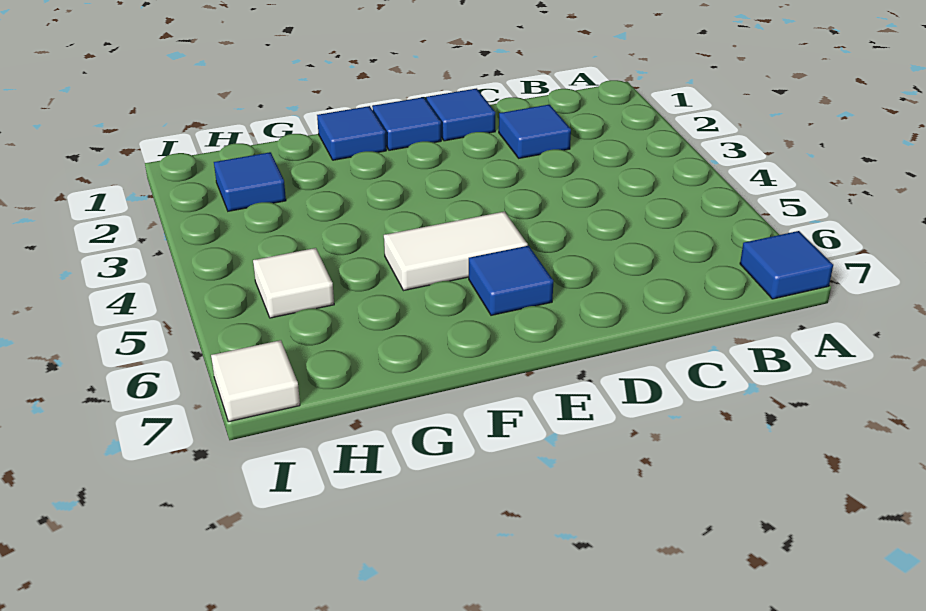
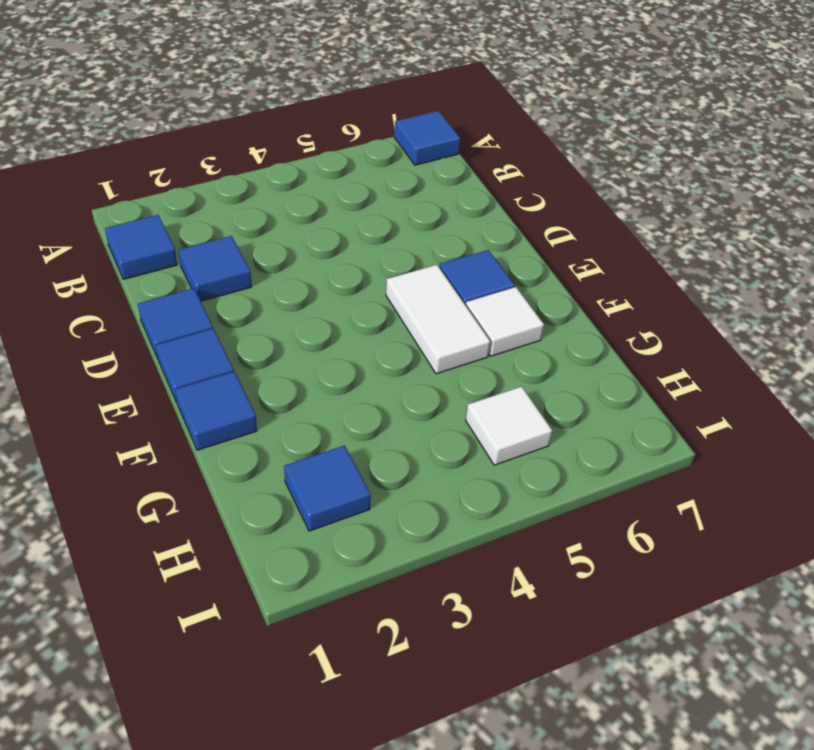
none -> blue tile B1 level 1
white tile I7 level 1 -> white tile F6 level 1

